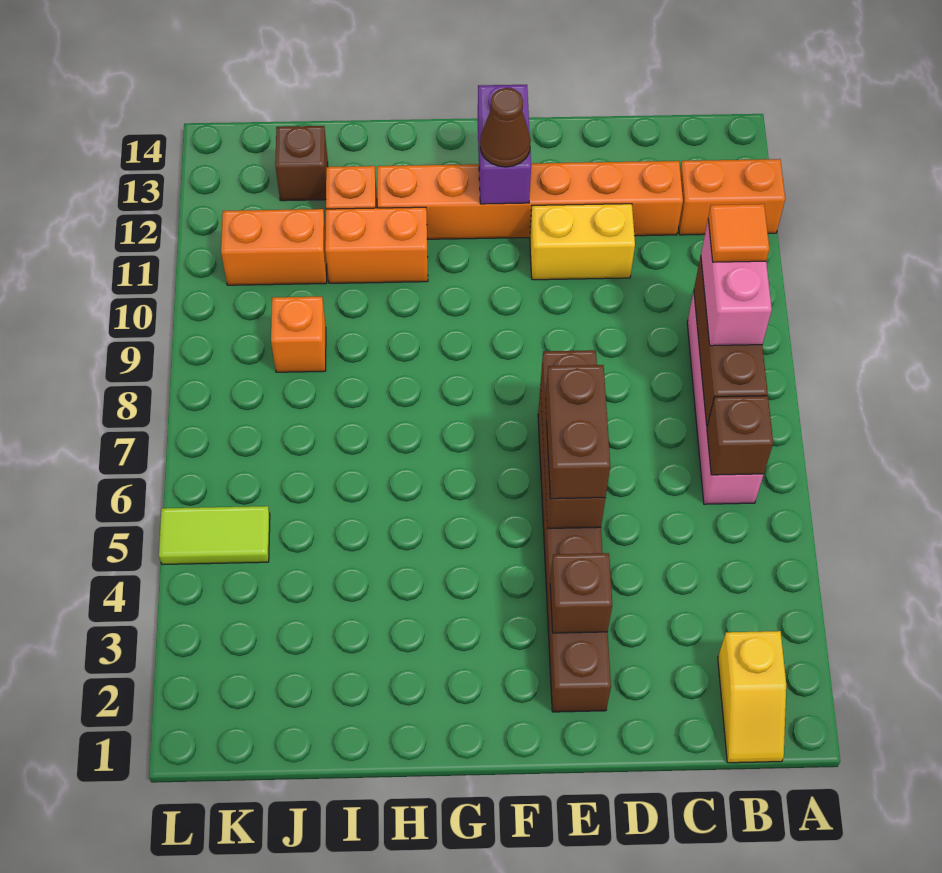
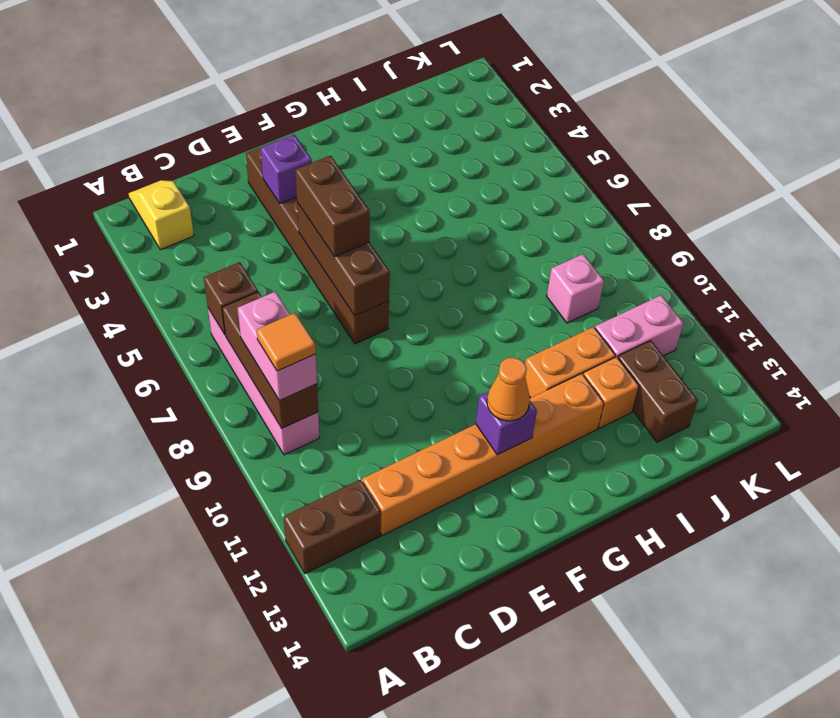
orange brick A12:B12 level 1 -> brown brick A12:B12 level 1
yellow brick D11:E11 level 1 -> none
brown brick E3 level 2 -> purple brick E3 level 2
purple brick F12:F13 level 2 -> purple brick F12 level 2
brown cone F12 level 3 -> orange cone F12 level 3
orange brick J9 level 1 -> pink brick J9 level 1
orange brick J11:K11 level 1 -> pink brick J11:K11 level 1
brown brick J13 level 1 -> brown brick J12:J13 level 1
lime tile K5:L5 level 1 -> none

